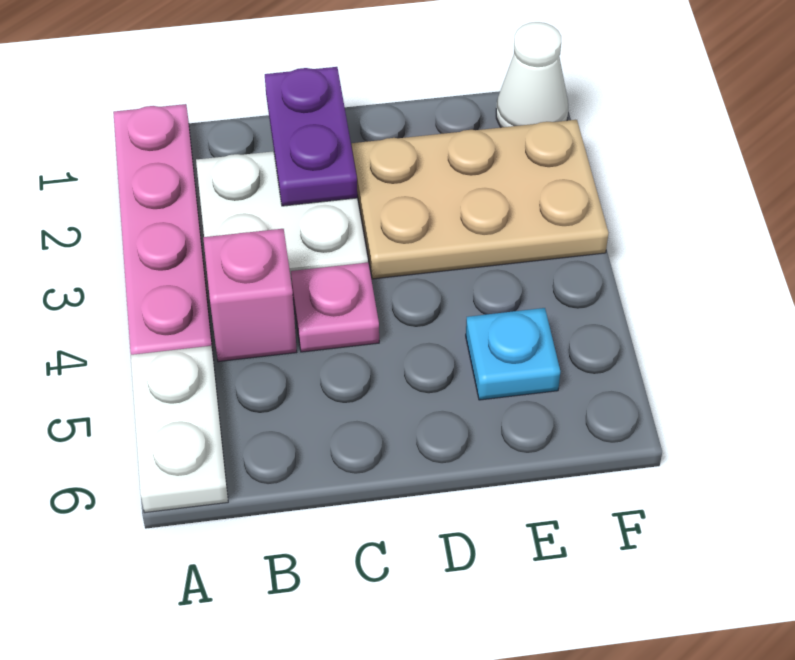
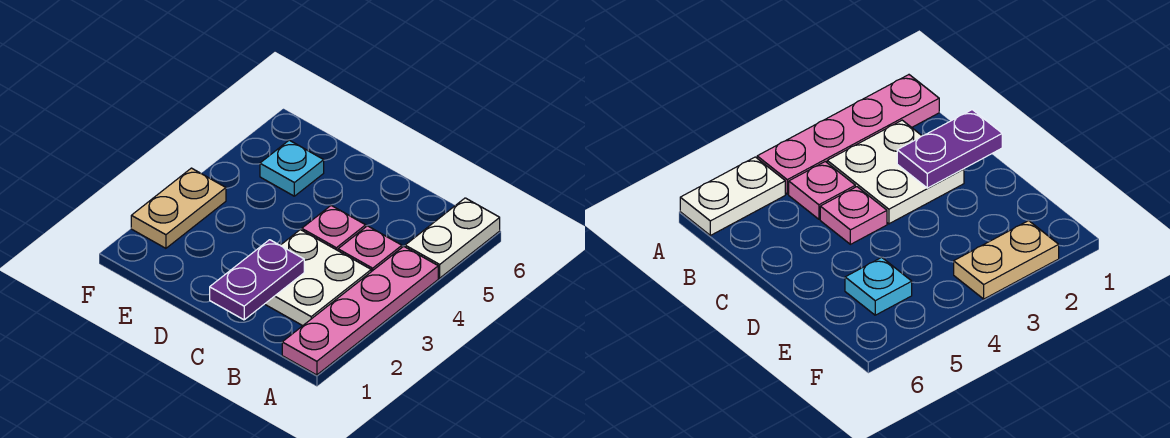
pink brick B4 level 1 -> pink plate B4 level 1
tan plate D2:F3 level 1 -> tan plate F2:F3 level 1
white cone F1 level 1 -> none

